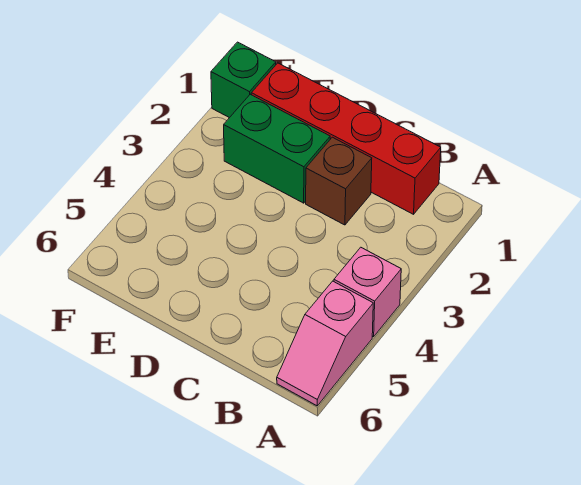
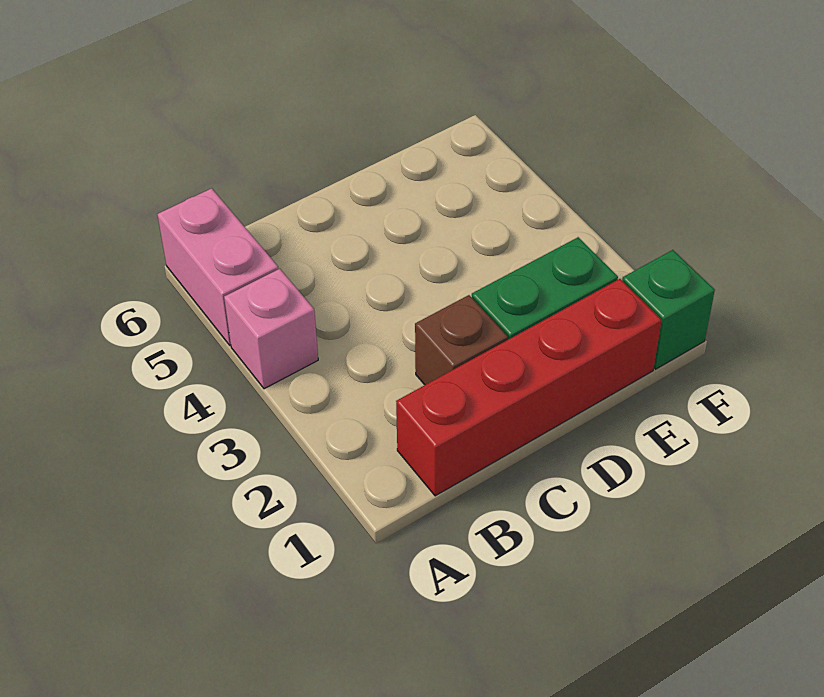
pink slope A5:A6 level 1 top 5 -> pink brick A5:A6 level 1

